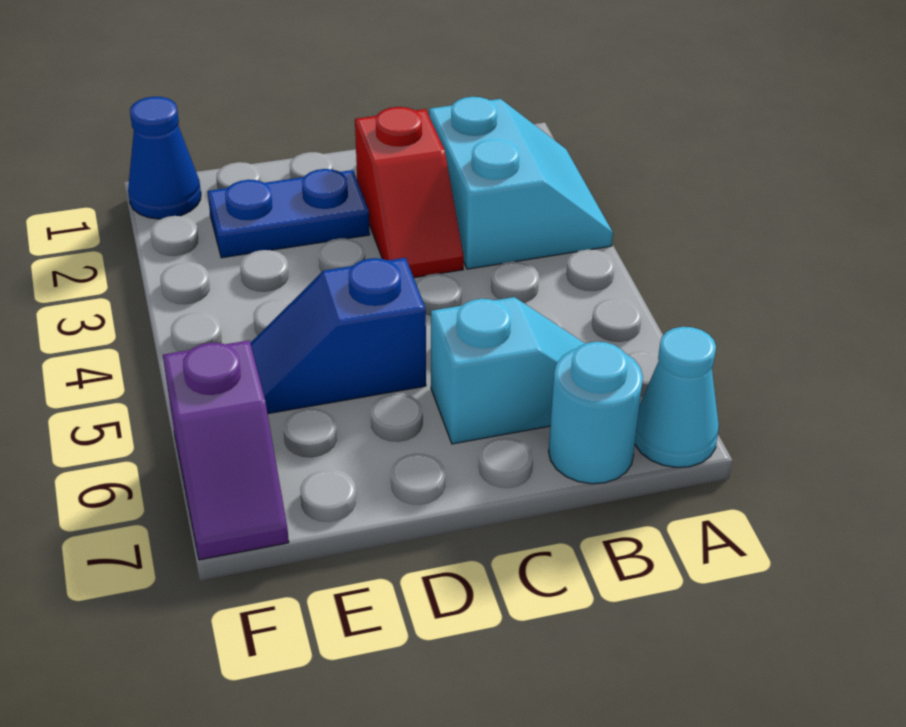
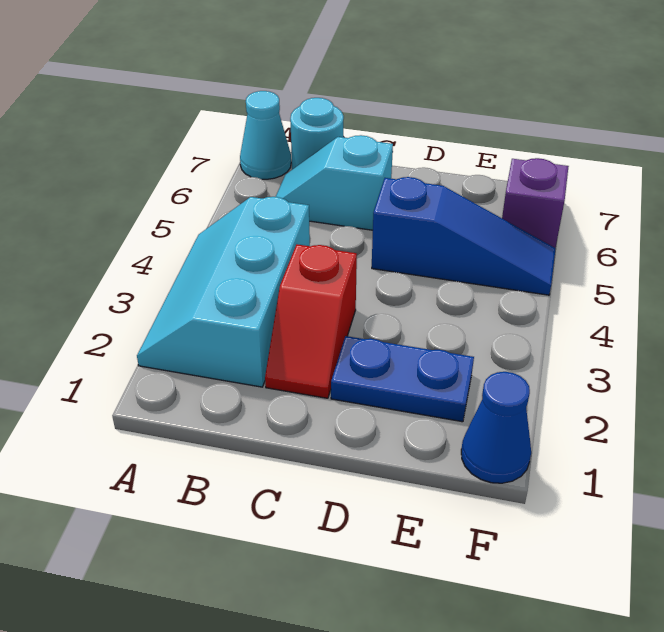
cyan slope A2:B3 level 1 top B -> cyan slope A2:B4 level 1 top B
red slope C2:C3 level 1 top 2 -> red slope C2:C3 level 1 top 3
blue slope D5:E5 level 1 top D -> blue slope D5:F5 level 1 top D

